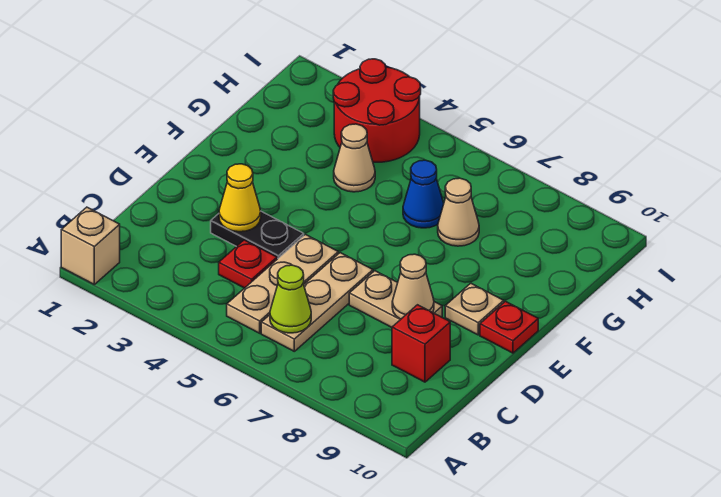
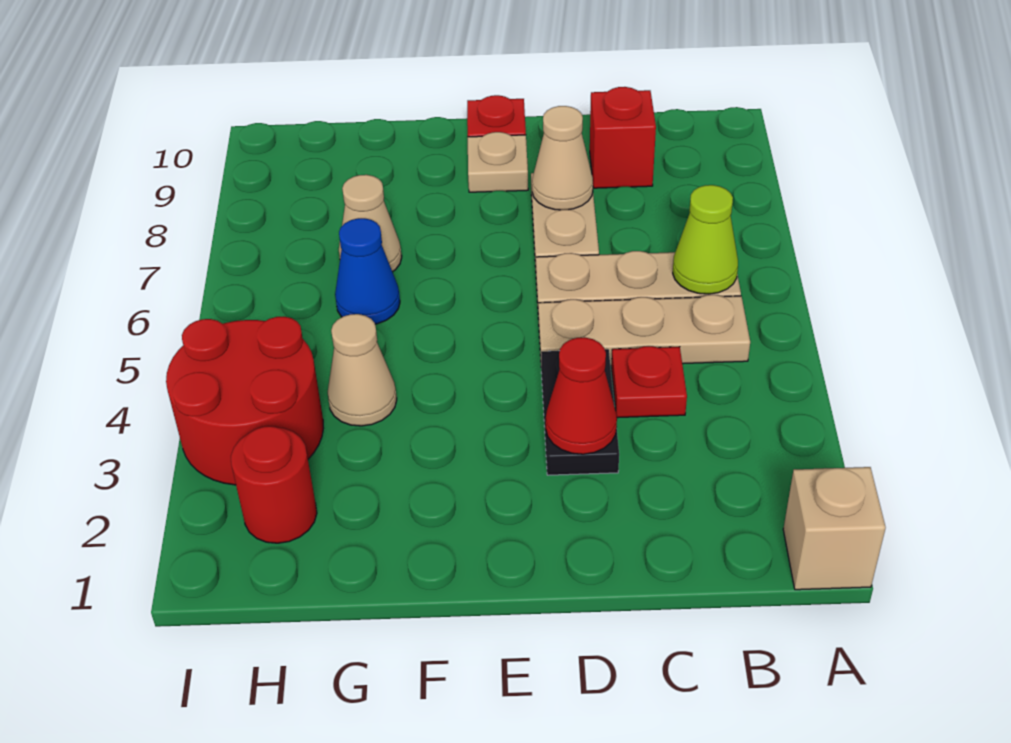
yellow cone D3 level 2 -> red cone D3 level 2
none -> red round brick H2 level 1

